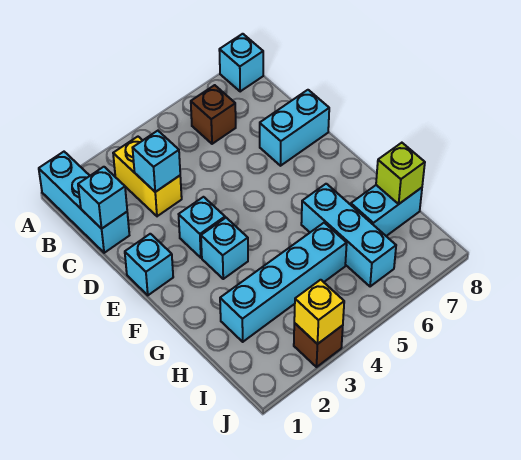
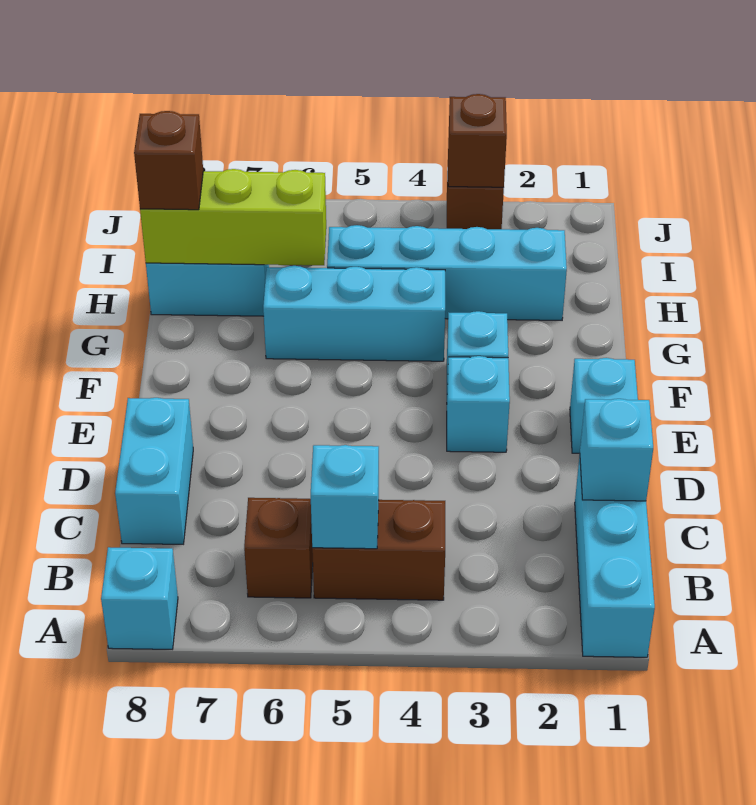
yellow brick B3:C3 level 1 -> none
none -> brown brick B4:B5 level 1
cyan brick C3 level 2 -> cyan brick B5 level 2
cyan brick D7:D8 level 1 -> cyan brick C8:D8 level 1
cyan brick G6:I6 level 1 -> cyan brick G4:G6 level 1
lime brick H8 level 2 -> lime brick H6:H8 level 2
none -> brown brick H8 level 3
yellow brick J3 level 2 -> brown brick J3 level 2

